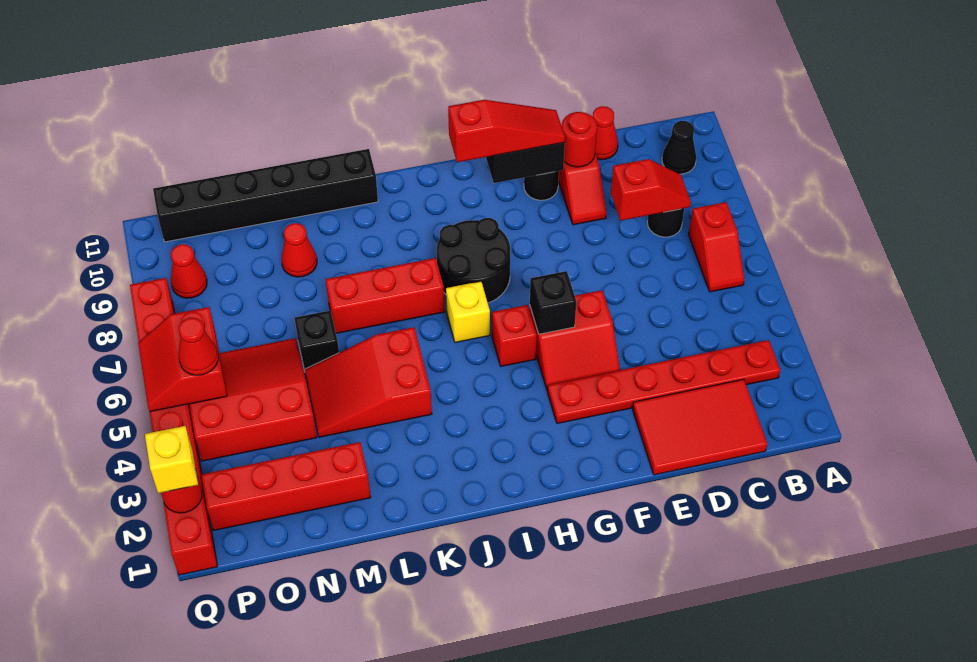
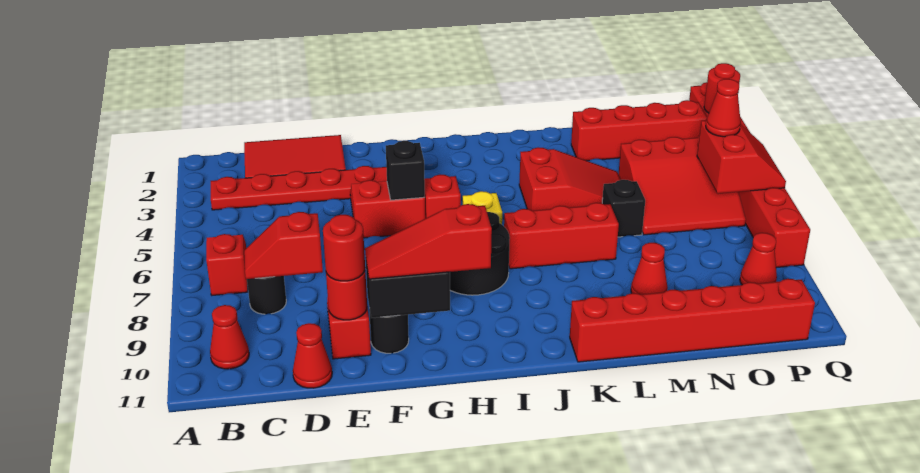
black cone B10 level 1 -> red cone B10 level 1
none -> red round brick E10 level 3
black brick K11:P11 level 1 -> red brick K11:P11 level 1
yellow brick Q2 level 3 -> none

